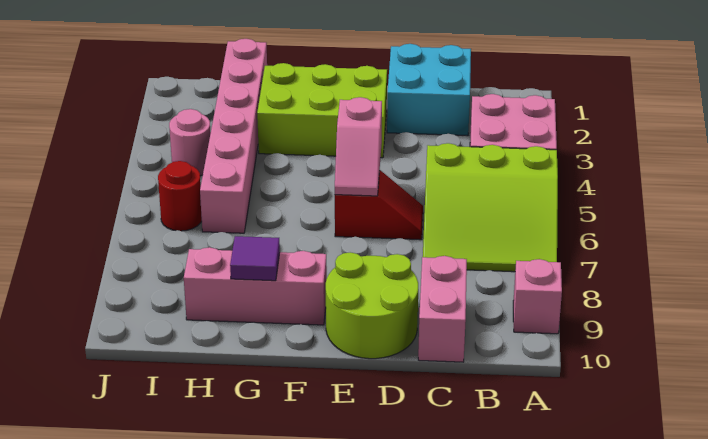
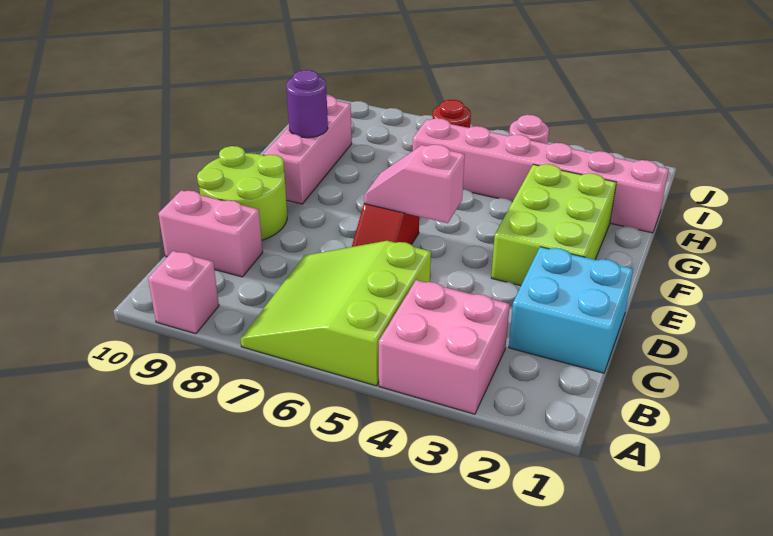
purple tile G9 level 2 -> purple round brick G9 level 2

